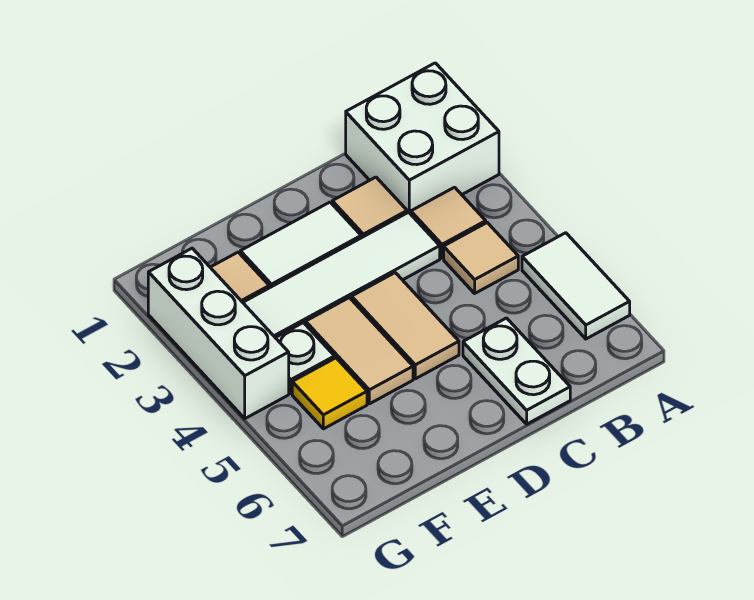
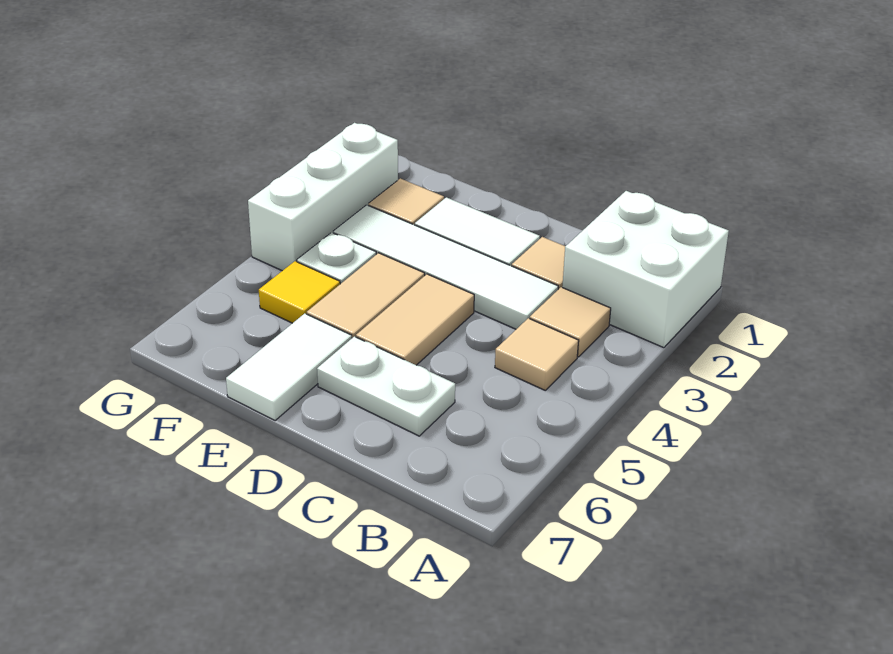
white tile A5:A6 level 1 -> white tile E6:E7 level 1
white plate C6:C7 level 1 -> white plate C6:D6 level 1

